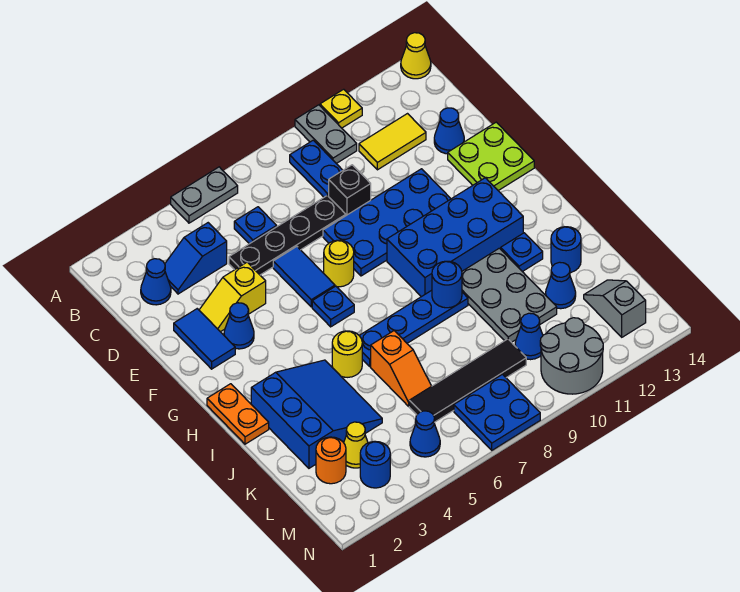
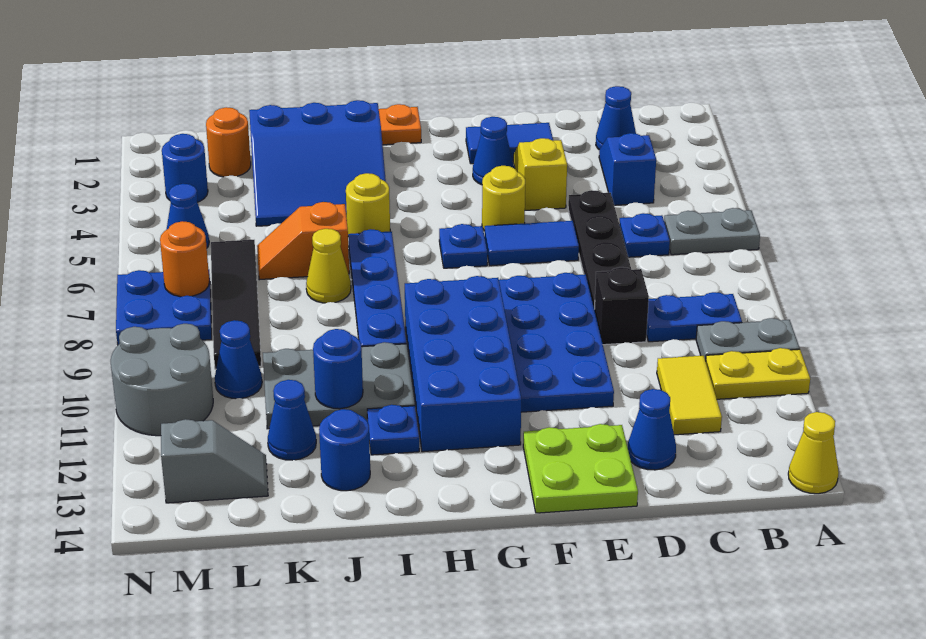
grey plate A5:A6 level 1 -> grey plate A6:B6 level 1
yellow plate A11 level 1 -> yellow plate A11:B11 level 1
yellow round brick F7 level 1 -> yellow round brick F5 level 1
blue round brick I9 level 2 -> blue round brick J11 level 2
yellow cone L3 level 1 -> yellow cone J7 level 1
none -> orange round brick M7 level 2

